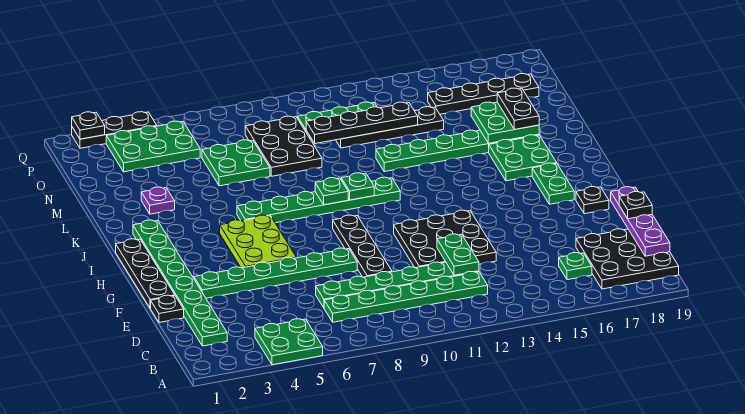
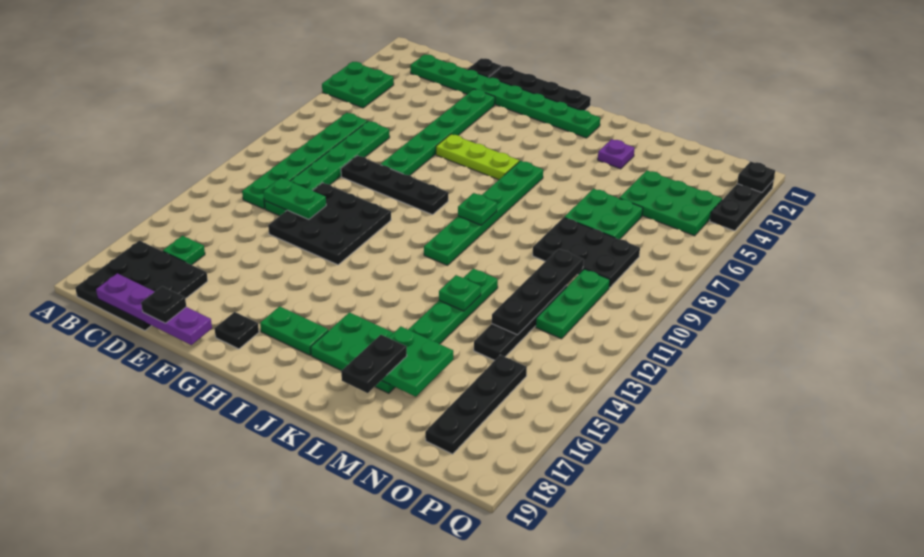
lime plate G5:I6 level 1 -> lime plate G6:I6 level 1
green plate J10 level 2 -> green plate L13 level 2
black plate L17:M17 level 3 -> black plate L17:L18 level 3
green plate O3:P5 level 1 -> green plate N4:P5 level 1

